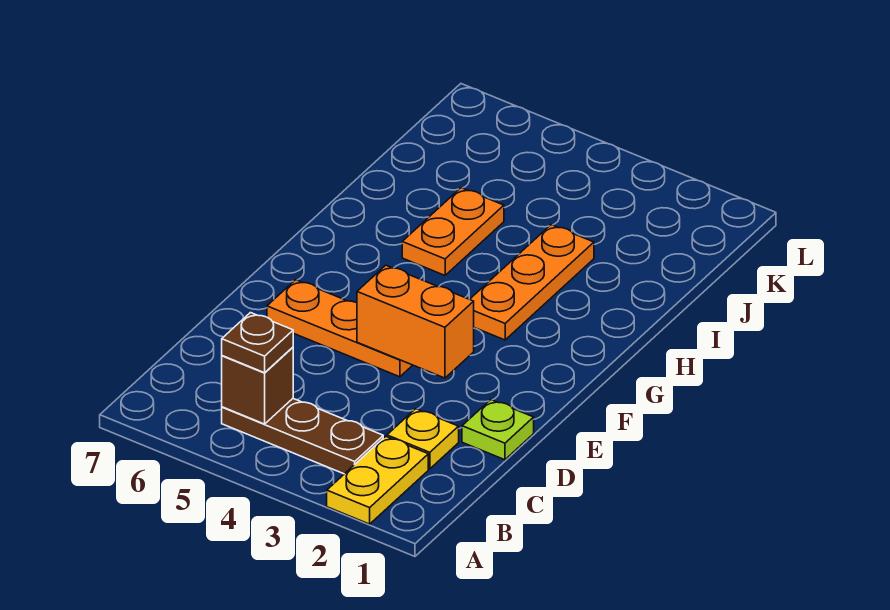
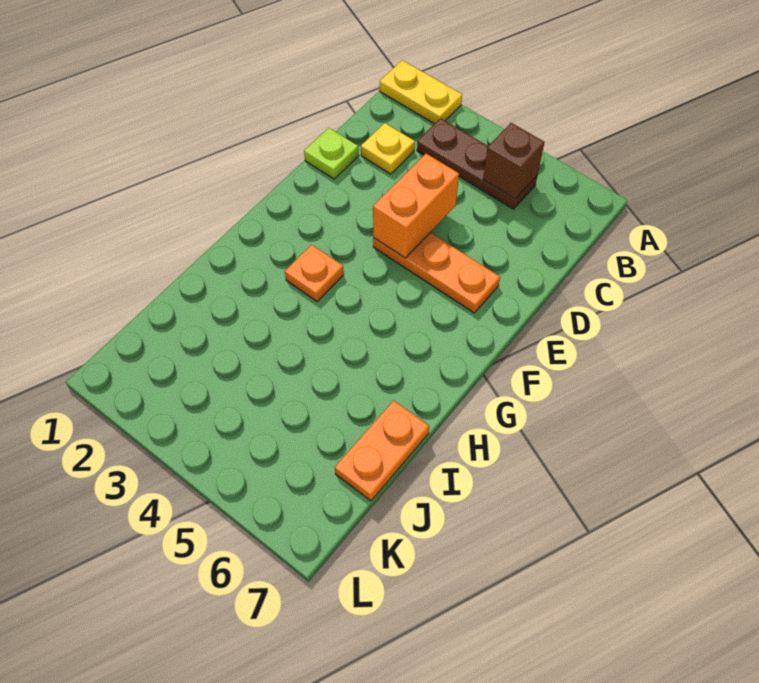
yellow plate A2:B2 level 1 -> yellow plate A1:A2 level 1
brown plate B5 level 3 -> none
orange brick E3:E4 level 2 -> orange brick D4:E4 level 2
orange plate G3:I3 level 1 -> orange plate G3 level 1
orange plate H5:I5 level 1 -> orange plate I7:J7 level 1

